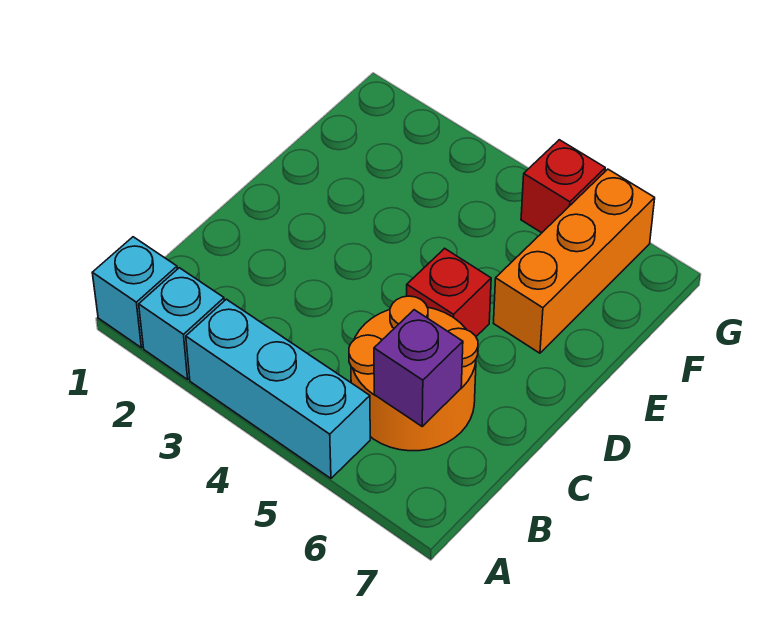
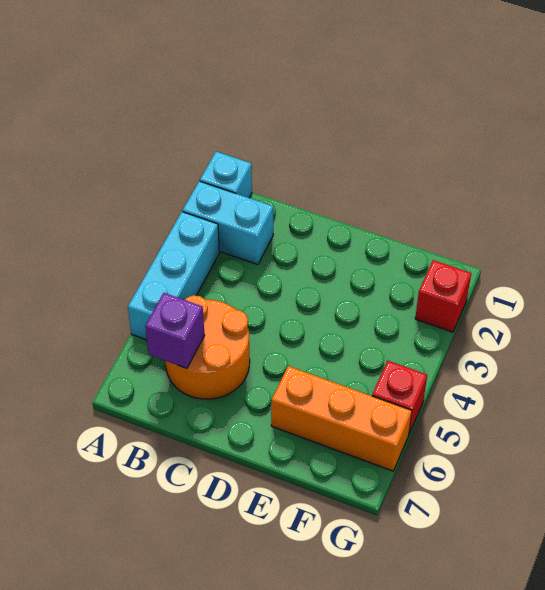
cyan brick A2 level 1 -> cyan brick A2:B2 level 1
red brick D5 level 1 -> red brick G2 level 1

